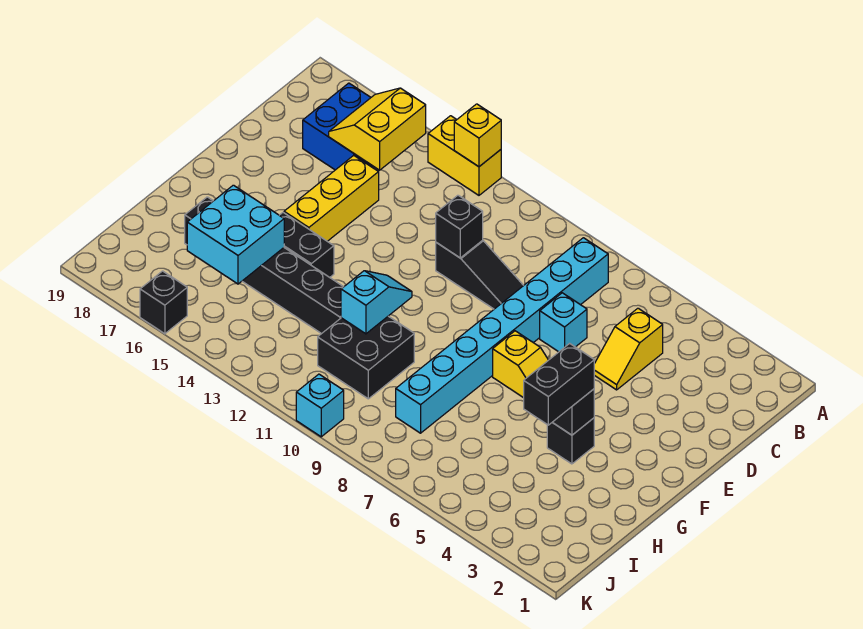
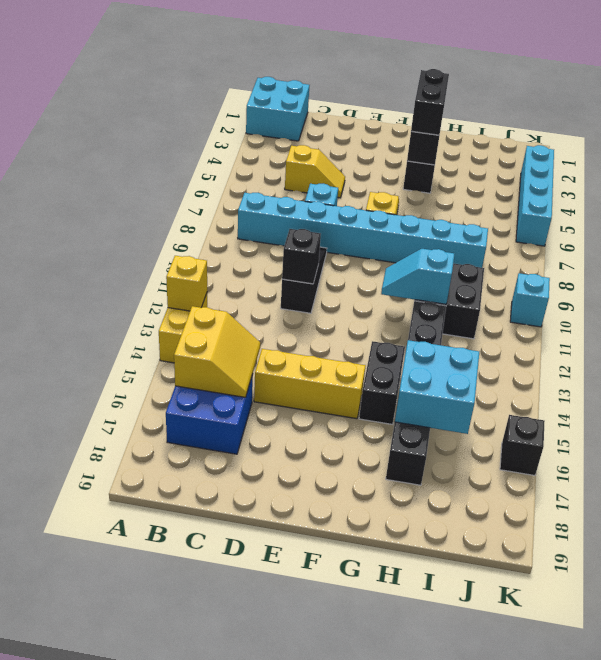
none -> cyan brick A1:B2 level 1
yellow slope B15:C16 level 2 top 15 -> yellow slope B15:C16 level 2 top B
black brick G4:H4 level 3 -> black brick G3:G4 level 3
none -> cyan brick K3:K6 level 1

